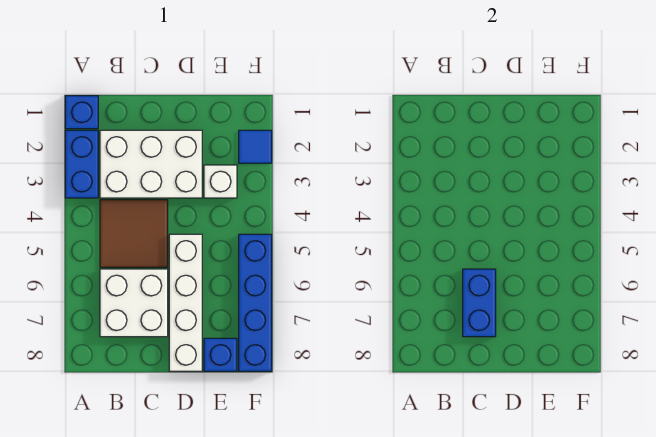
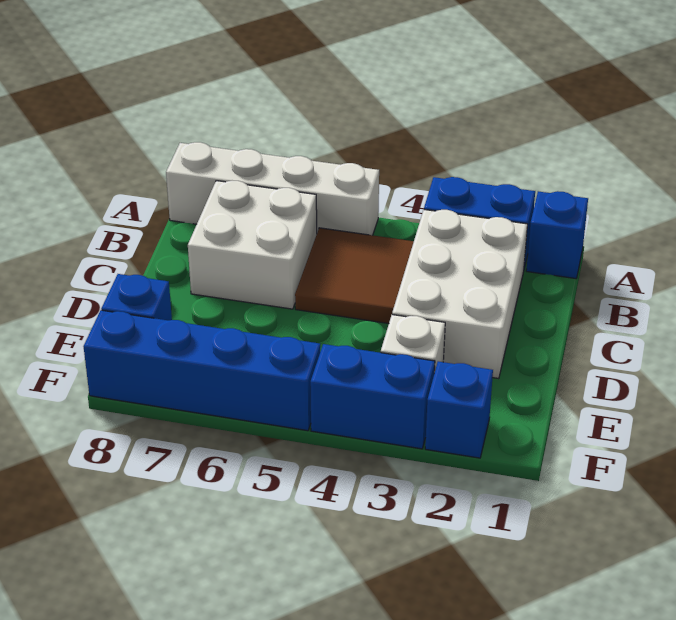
blue brick C6:C7 level 2 -> blue brick F3:F4 level 1
white brick D5:D8 level 1 -> white brick A5:A8 level 1
blue tile F2 level 1 -> blue brick F2 level 1

